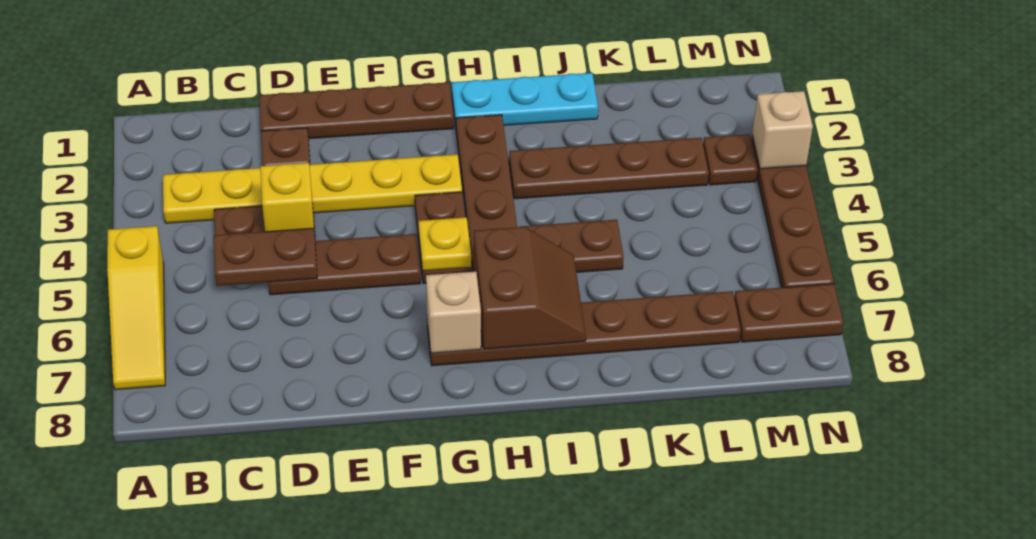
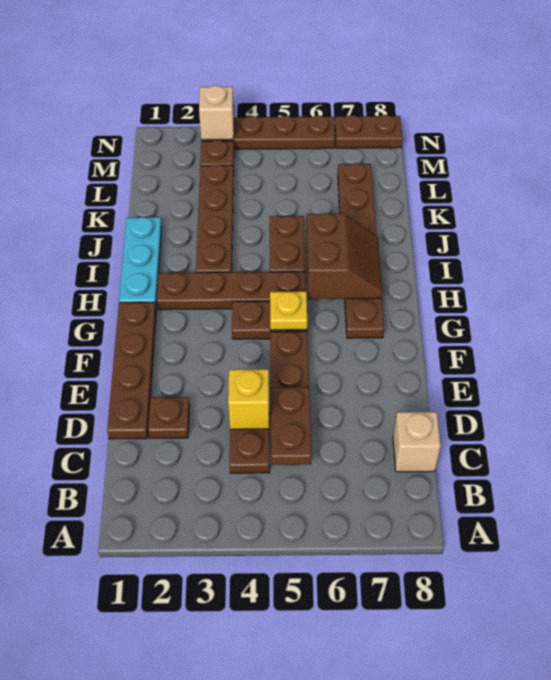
yellow slope A5:A7 level 1 top 5 -> none
yellow plate B3:G3 level 1 -> none
tan brick G7 level 2 -> tan brick C8 level 1
brown slope H6:I7 level 2 top H -> brown slope H6:I7 level 2 top 6
brown plate M7:N7 level 1 -> brown plate N7:N8 level 1

